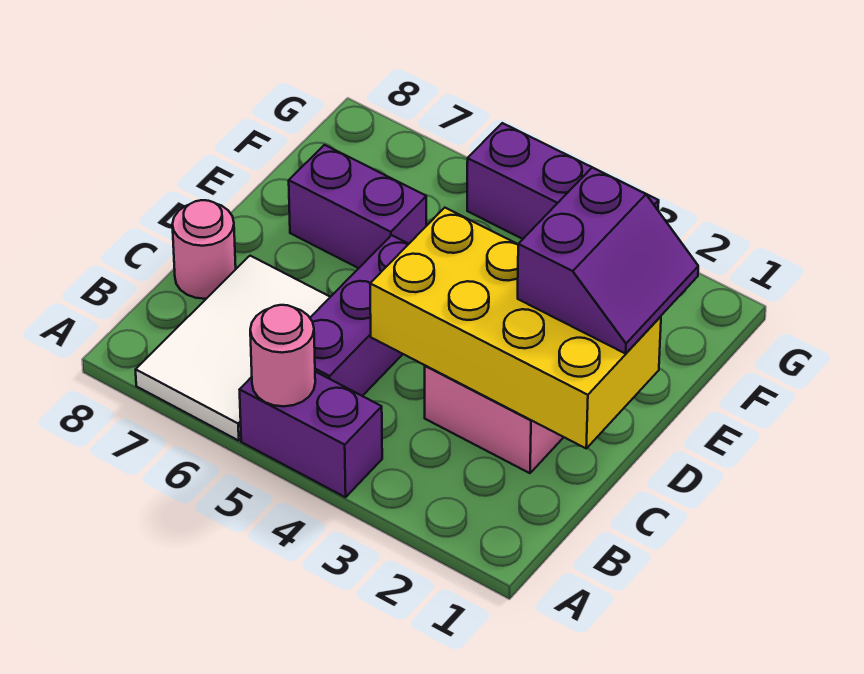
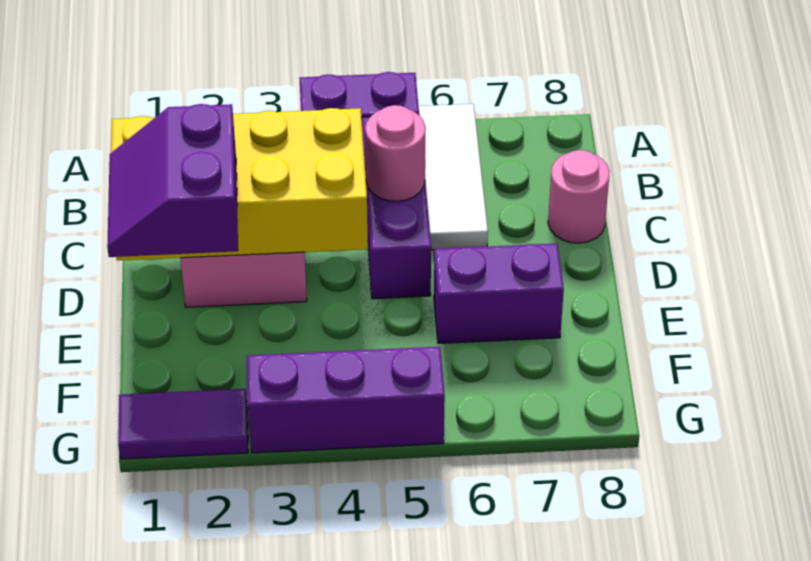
pink round brick A5 level 2 -> pink round brick C5 level 2
white tile A6:C7 level 1 -> white tile A6:C6 level 1
none -> purple tile G1:G2 level 1

